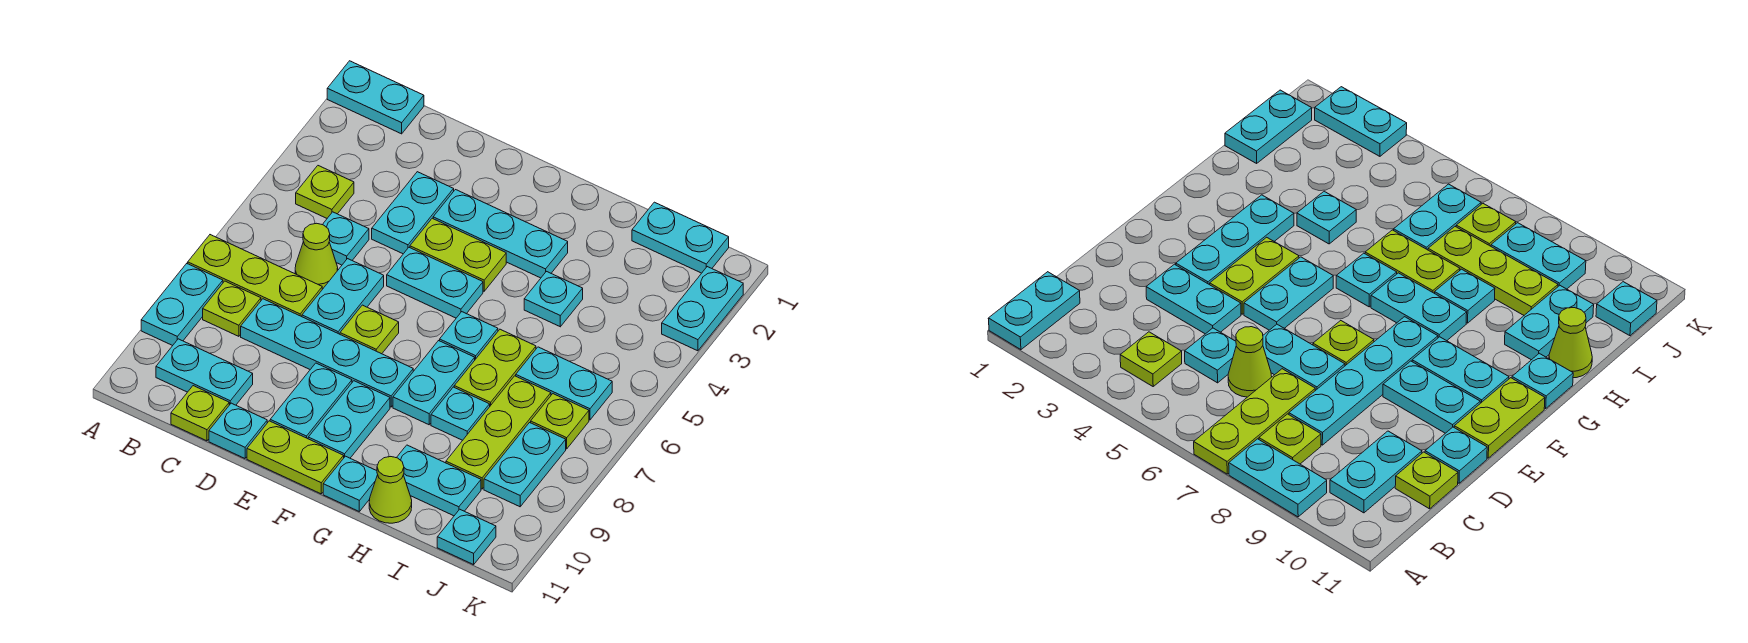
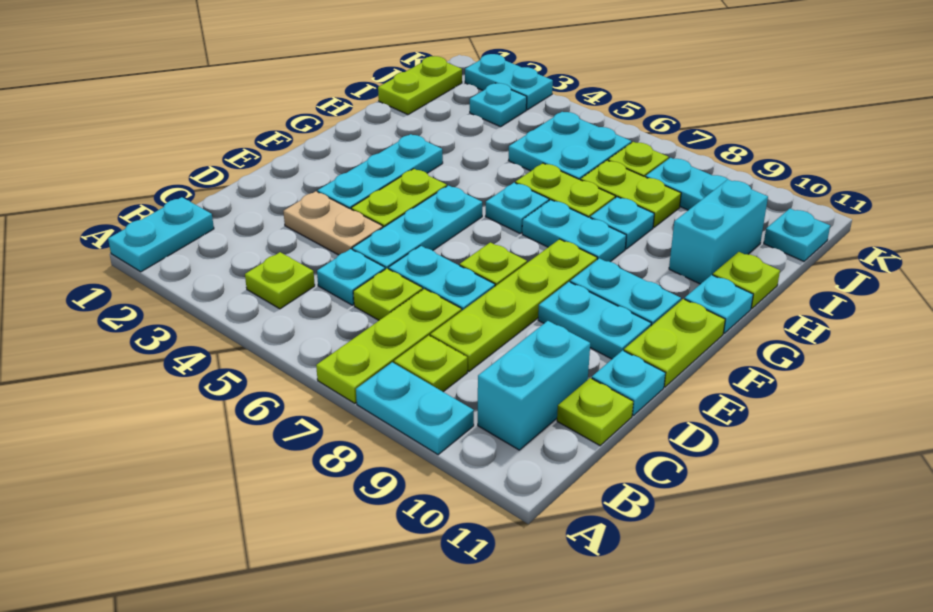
cyan plate B10:C10 level 1 -> cyan brick B10:C10 level 1
lime cone C6 level 1 -> lime plate C6 level 1
cyan plate C8:F8 level 1 -> lime plate C8:F8 level 1
cyan plate D3:D4 level 1 -> tan plate D3:D4 level 1
cyan plate E5:F5 level 1 -> cyan plate D5:F5 level 1
cyan plate H4 level 1 -> cyan plate J3 level 1
cyan plate H10:I10 level 1 -> cyan brick H10:I10 level 1
lime cone H11 level 1 -> lime plate H11 level 1
cyan plate I1:J1 level 1 -> lime plate I1:J1 level 1
cyan plate I6:J6 level 1 -> cyan plate I5:J6 level 1
lime plate I7:I9 level 1 -> lime plate I7:I8 level 1

